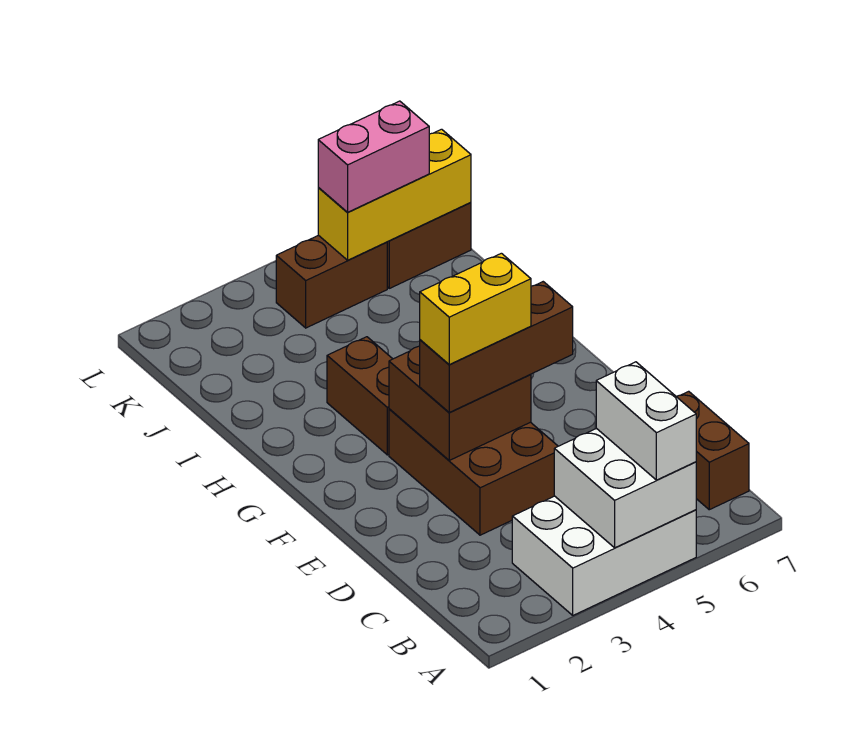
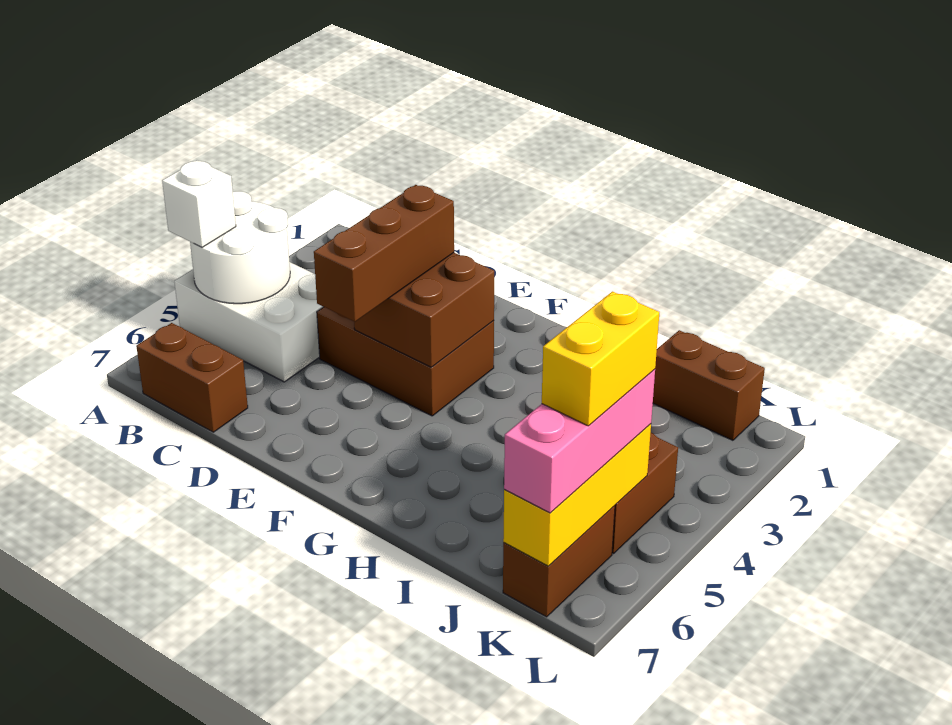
white brick A3:B5 level 1 -> white brick A4:C5 level 1
white brick A4:B5 level 2 -> white round brick A4:B5 level 2
white brick A5:B5 level 3 -> white brick A5 level 3
yellow brick E3:E4 level 4 -> yellow brick K5:K6 level 4
brown brick G3:H3 level 1 -> brown brick J1:K1 level 1
pink brick K5:K6 level 3 -> pink brick K5:K7 level 3

